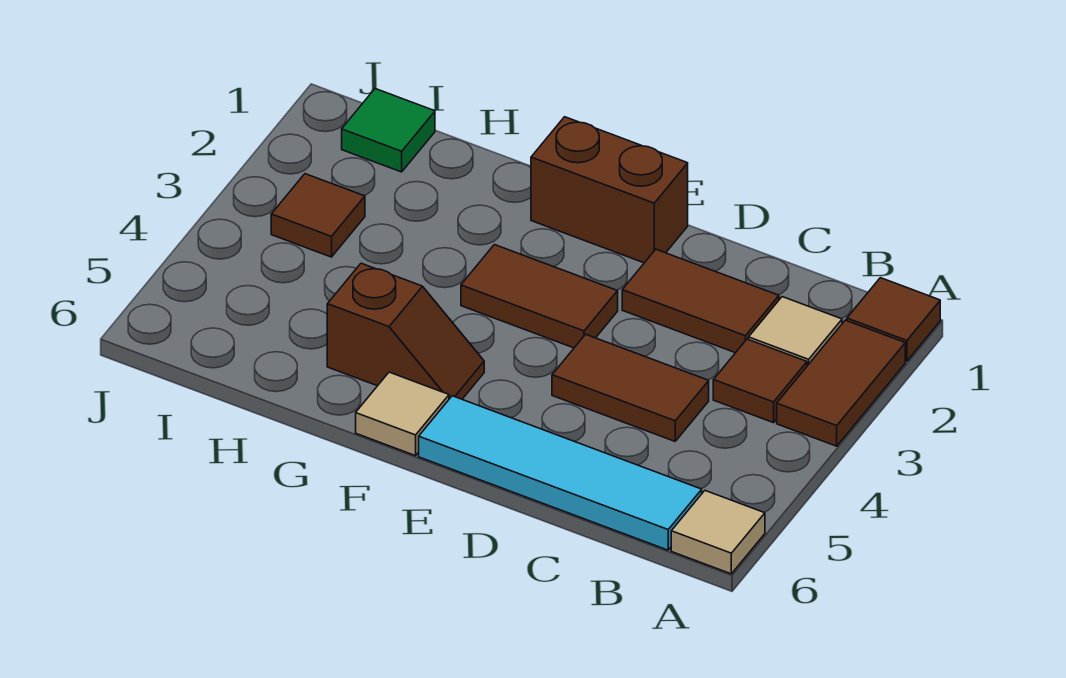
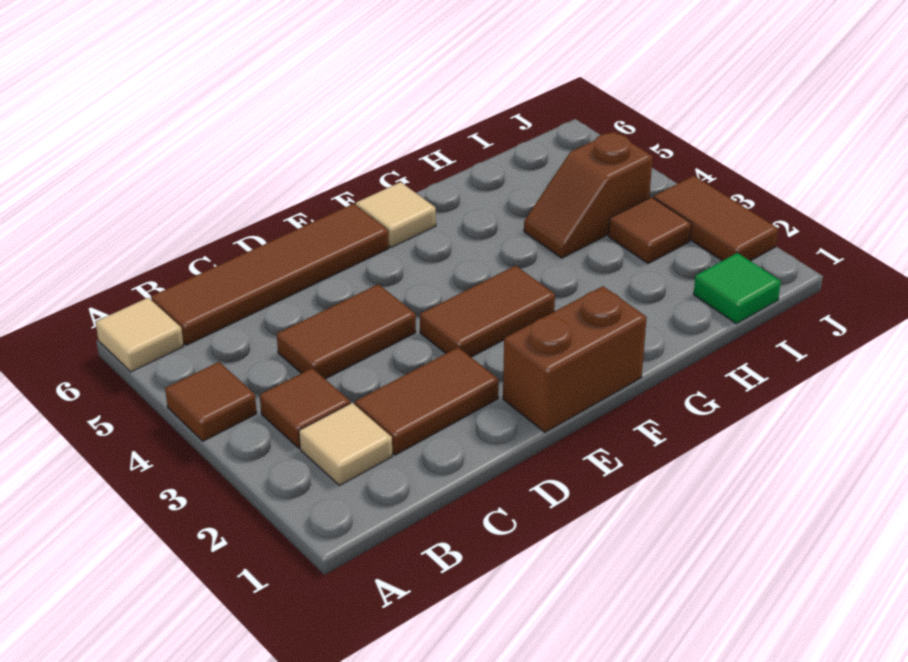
brown tile A1 level 1 -> brown tile A4 level 1
brown tile A2:A3 level 1 -> brown tile J2:J3 level 1
cyan tile B6:E6 level 1 -> brown tile B6:E6 level 1
brown slope F5:G5 level 1 top G -> brown slope H4:I4 level 1 top I

